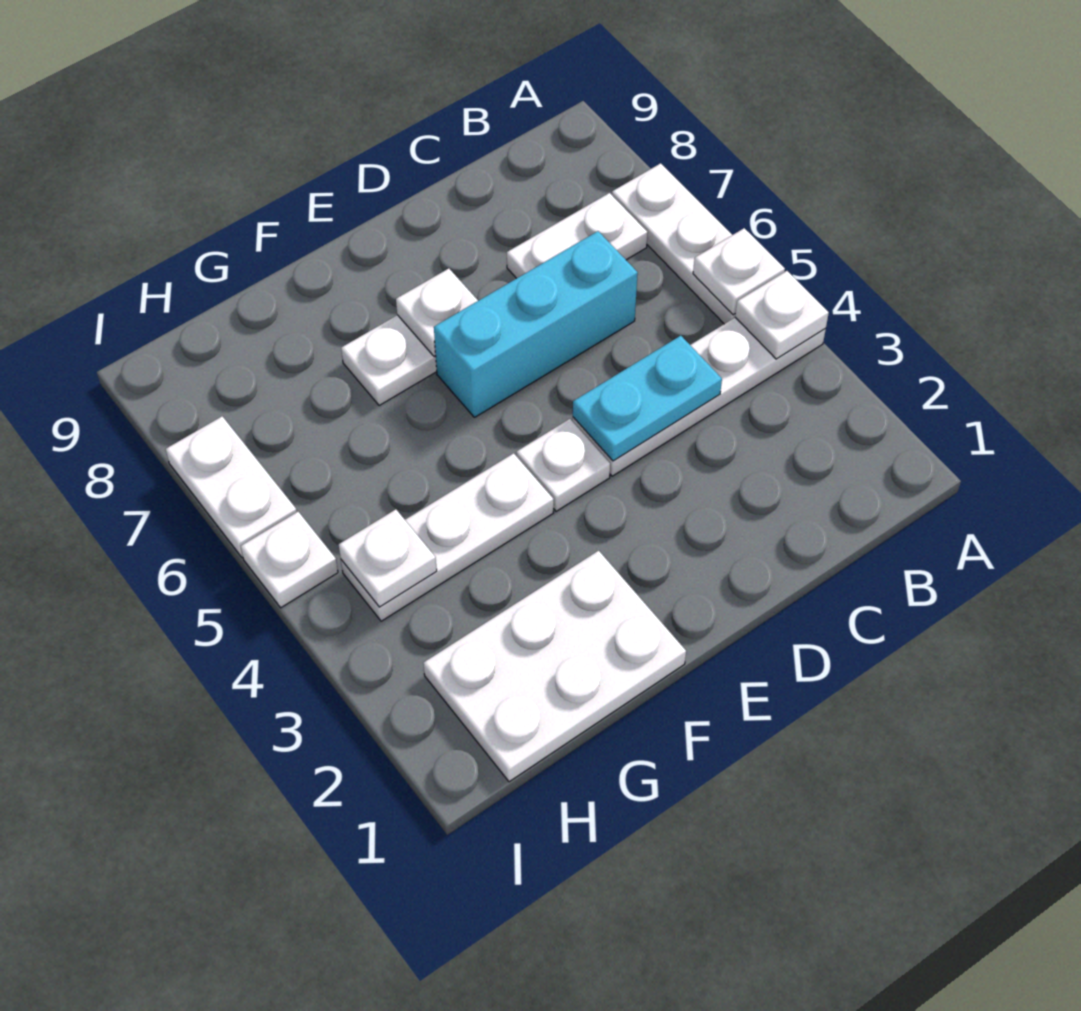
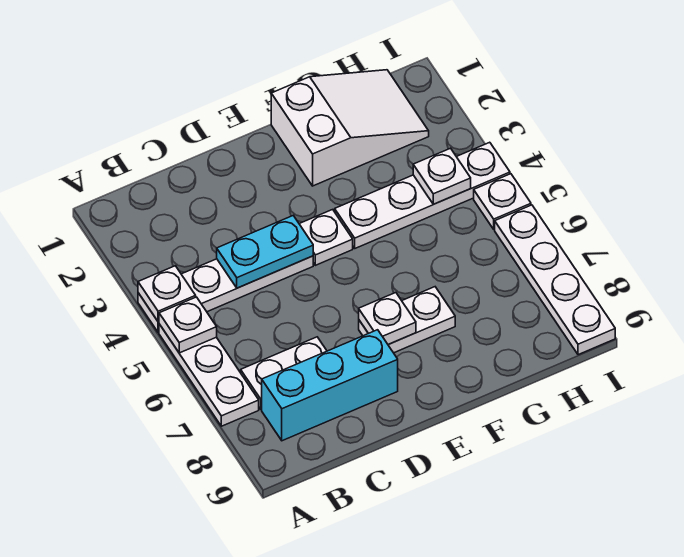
cyan brick C6:E6 level 1 -> cyan brick B8:D8 level 1
white plate F1:H2 level 1 -> white slope F1:H2 level 1 top F
white plate F4:H4 level 1 -> white plate F4:I4 level 1
white plate I6:I7 level 1 -> white plate I6:I9 level 1

